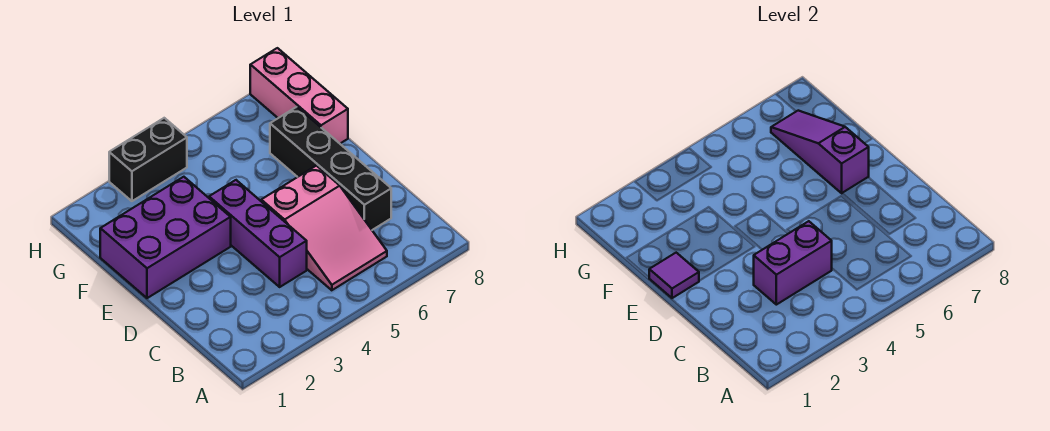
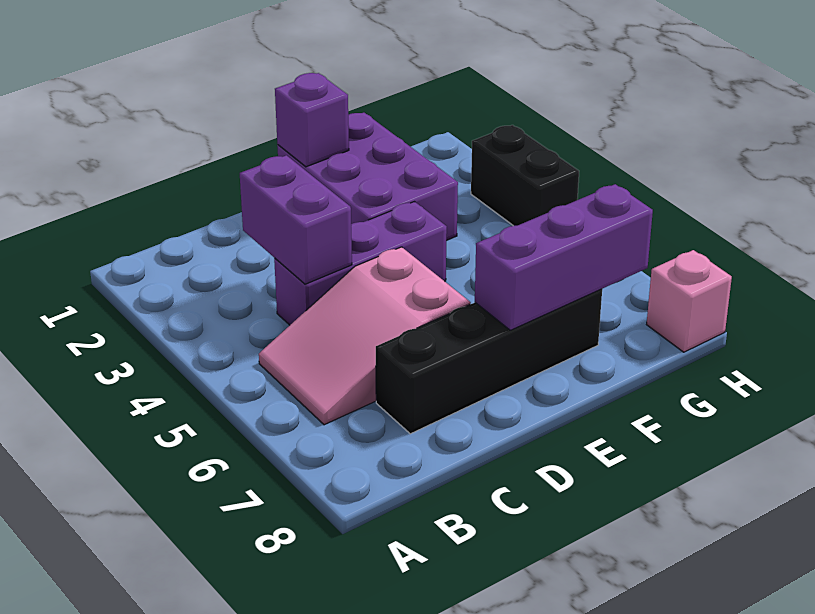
purple tile E1 level 2 -> purple brick E1 level 2
purple slope E7:G7 level 2 top E -> purple brick E7:G7 level 2
pink brick F8:H8 level 1 -> pink brick H8 level 1

